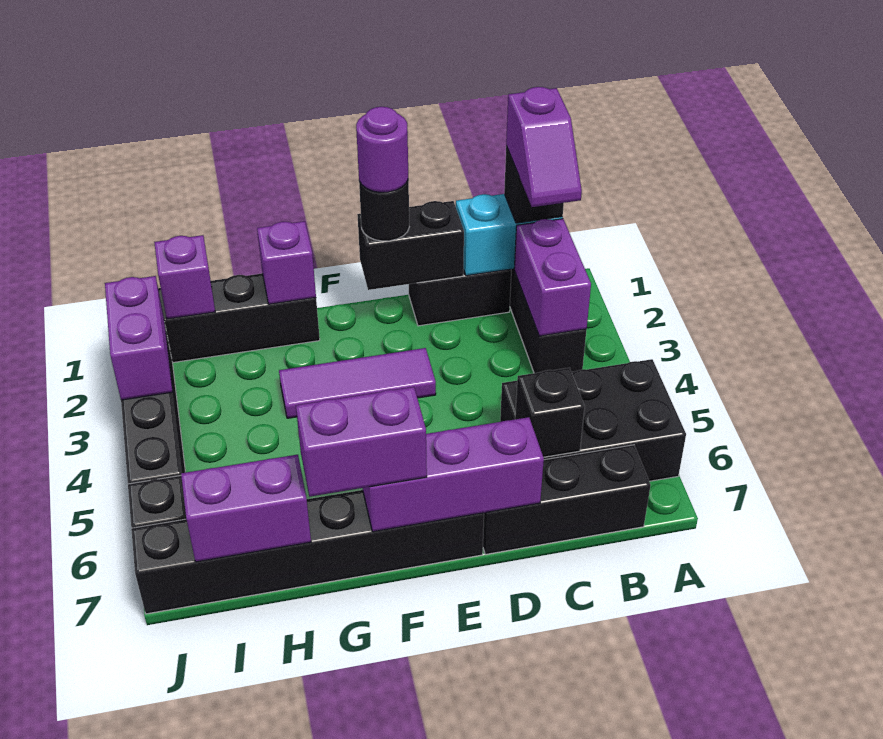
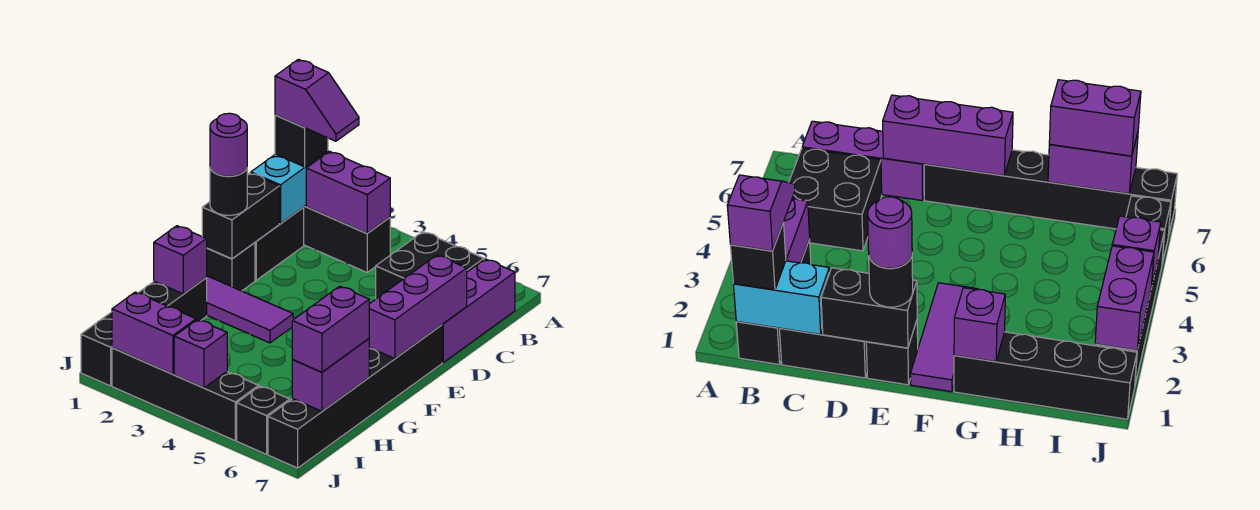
black brick A5:C6 level 1 -> black brick B5:C6 level 1
black brick B7:D7 level 1 -> purple brick B7:D7 level 1
black brick C6 level 2 -> black brick E1 level 1
purple tile E3:G3 level 1 -> purple tile F1:F3 level 1
purple brick F7:G7 level 3 -> purple brick H7:I7 level 3
purple brick I1 level 2 -> purple brick J4 level 2

